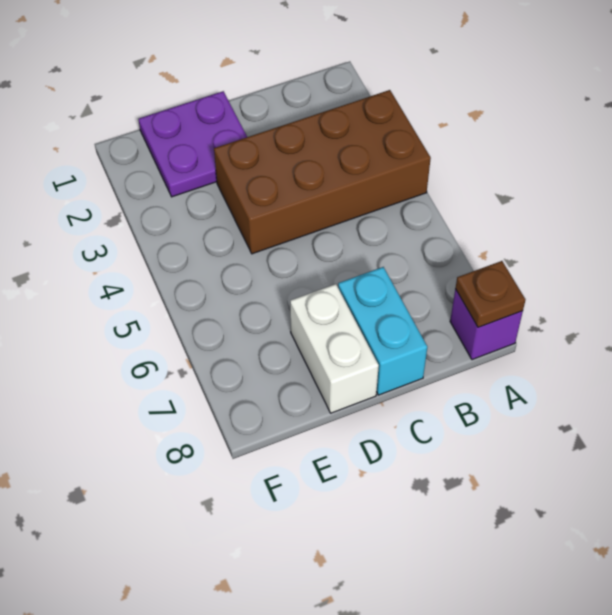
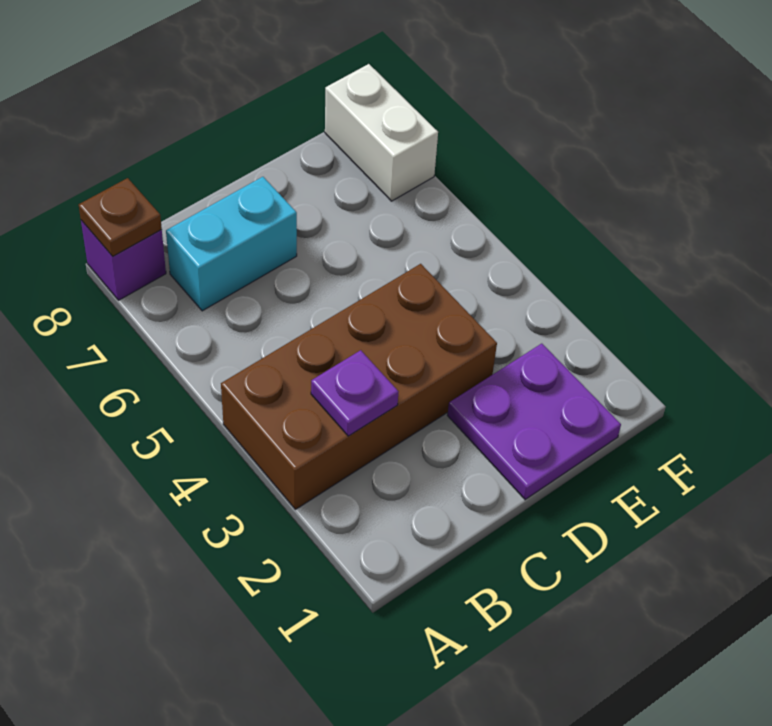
none -> purple plate B3 level 2
cyan brick C7:C8 level 1 -> cyan brick B7:C7 level 1
white brick D7:D8 level 1 -> white brick F7:F8 level 1

